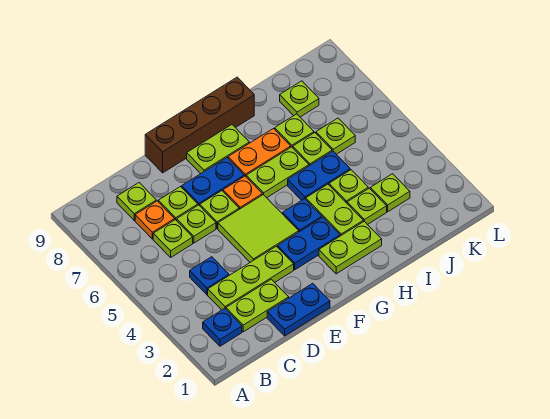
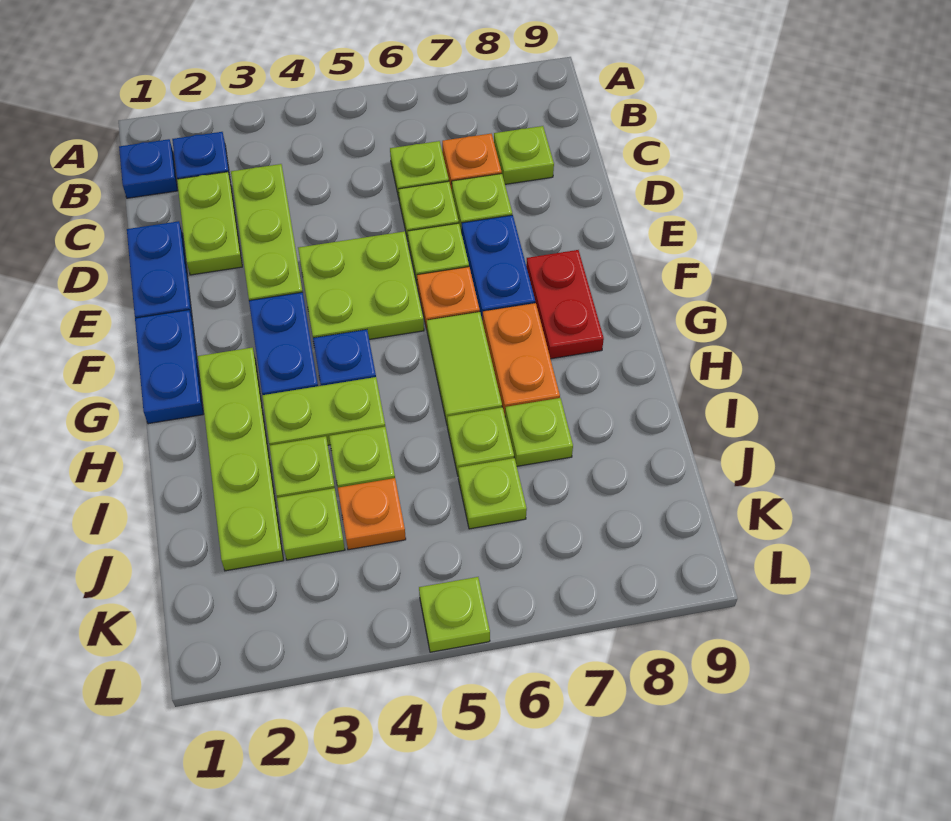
blue plate C4 level 1 -> blue plate B1 level 1
lime tile E4:F5 level 1 -> lime plate E4:F5 level 1
brown brick E9:H9 level 1 -> none
lime plate F8:G8 level 1 -> red plate F8:G8 level 1
lime plate G2:H2 level 1 -> lime plate G2:J2 level 1
lime plate G6:H6 level 1 -> lime tile G6:H6 level 1
blue plate H5:I5 level 1 -> blue plate F1:G1 level 1
none -> orange plate J4 level 1
lime plate J8 level 1 -> lime plate L5 level 1

